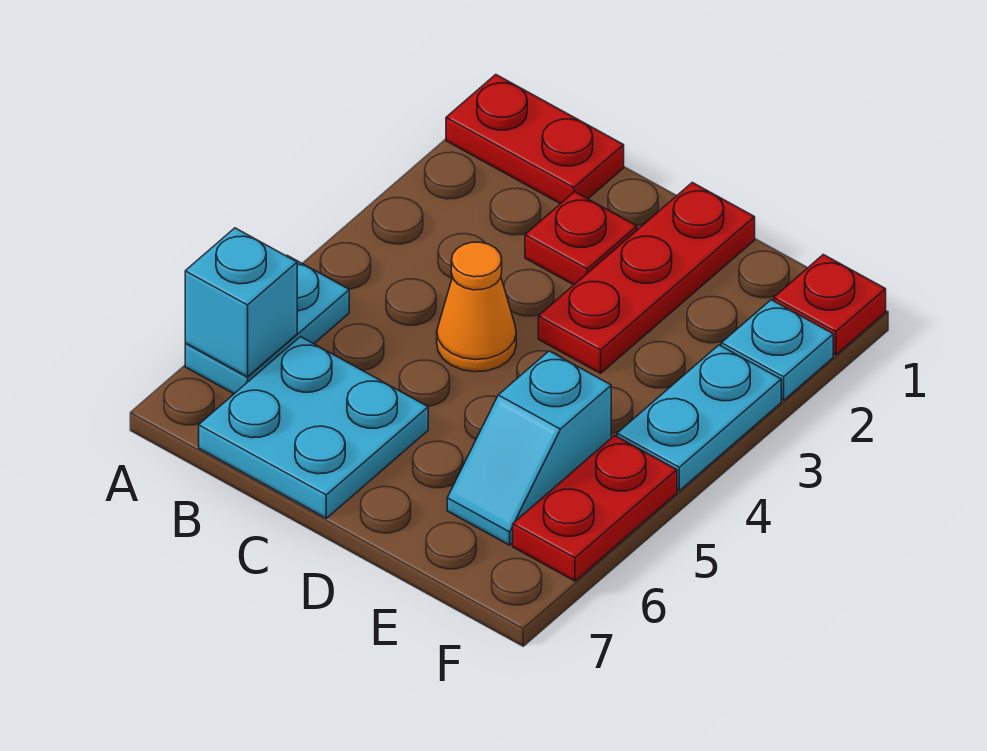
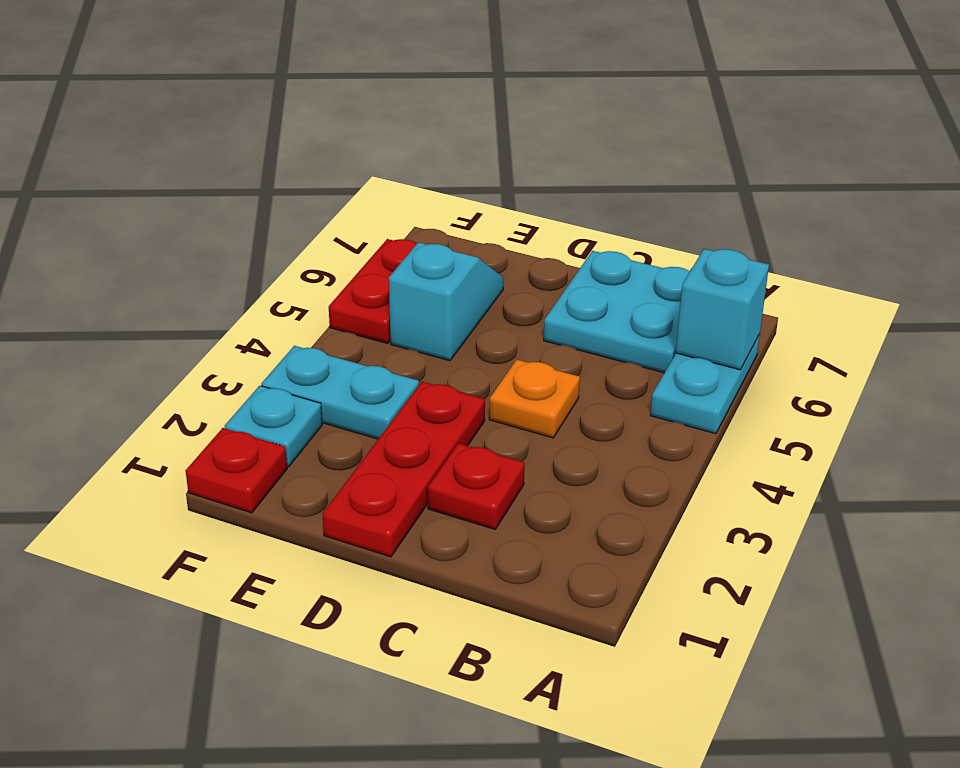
red plate A1:B1 level 1 -> none
orange cone C4 level 1 -> orange plate C4 level 1
cyan plate F3:F4 level 1 -> cyan plate E3:F3 level 1

